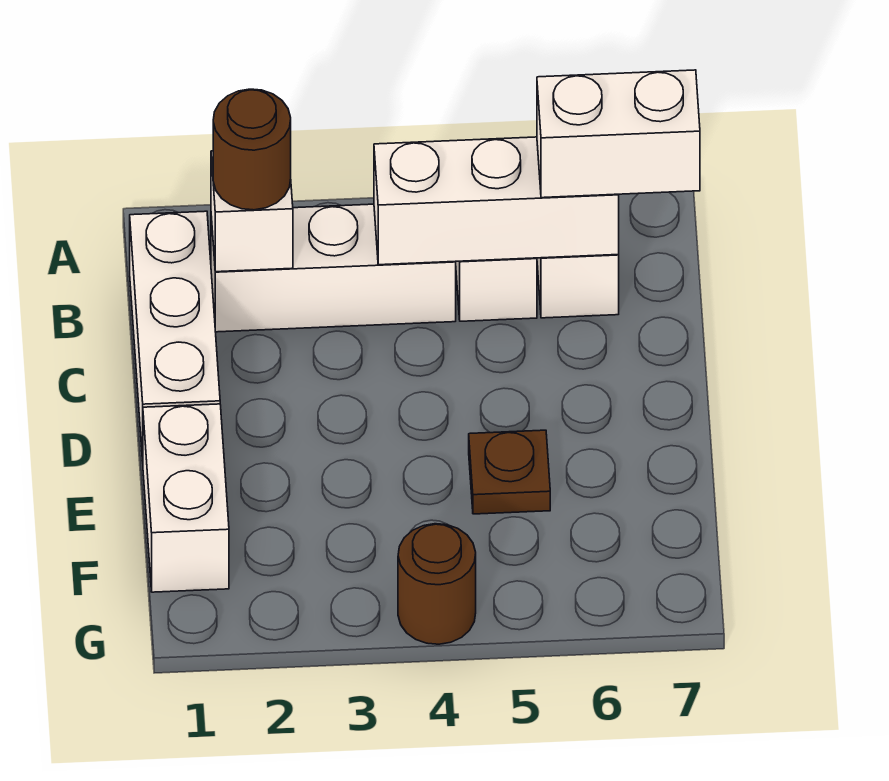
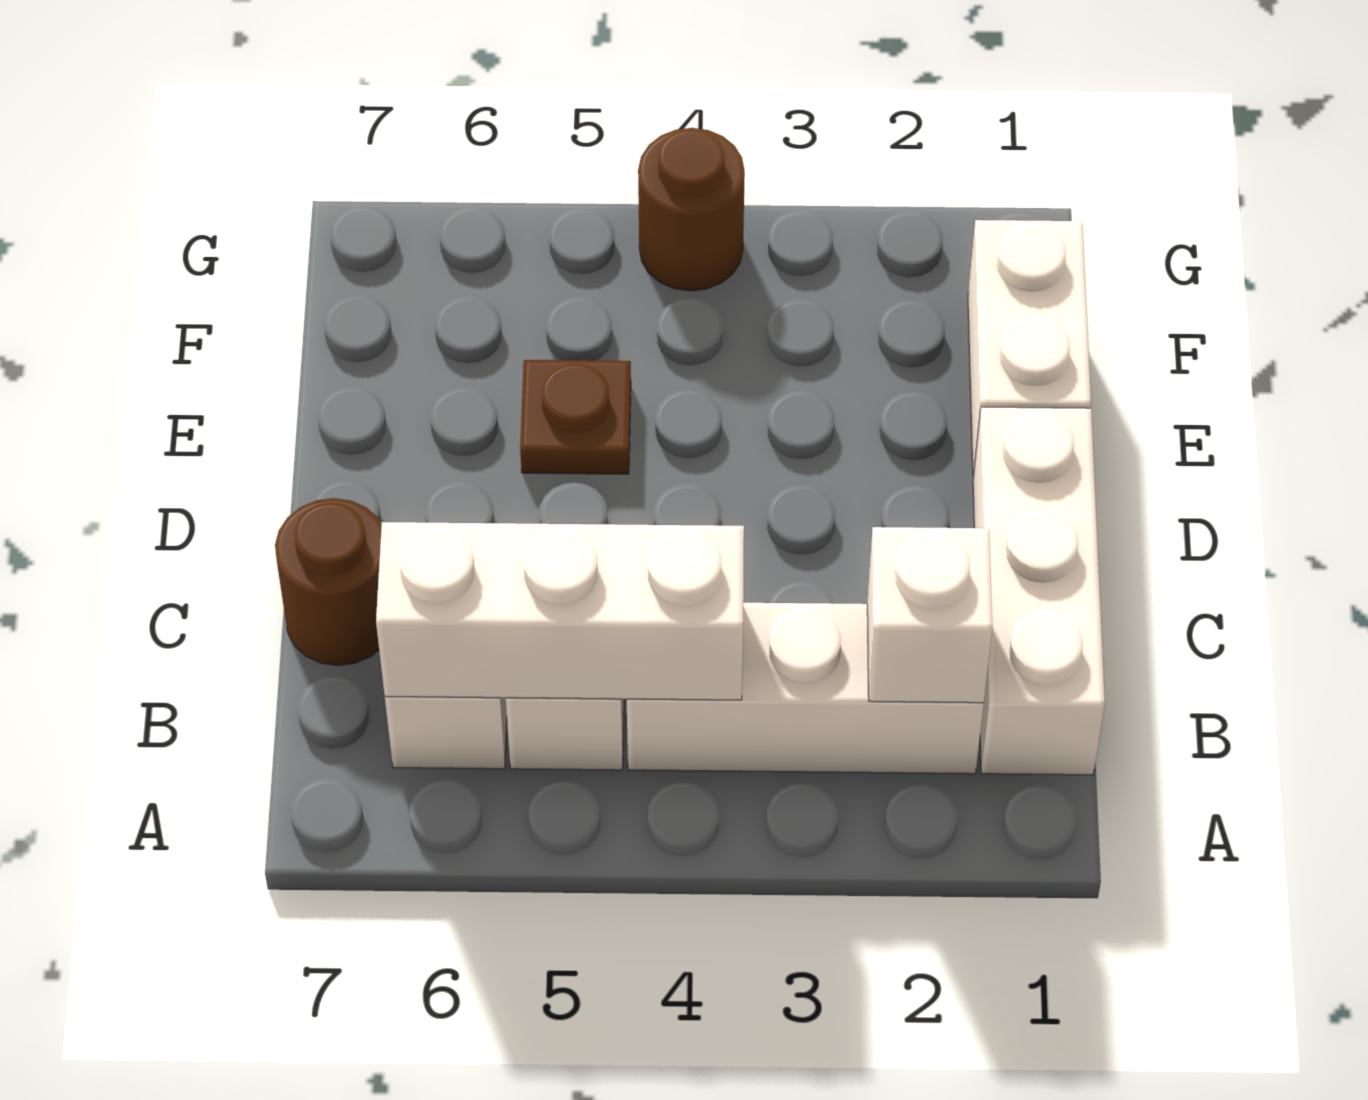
brown round brick B2 level 3 -> brown round brick C7 level 1
white brick B6:B7 level 3 -> none

